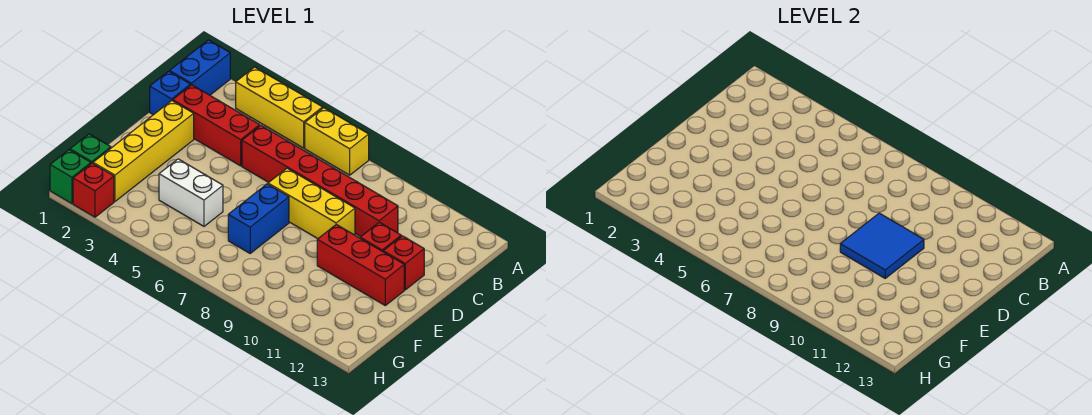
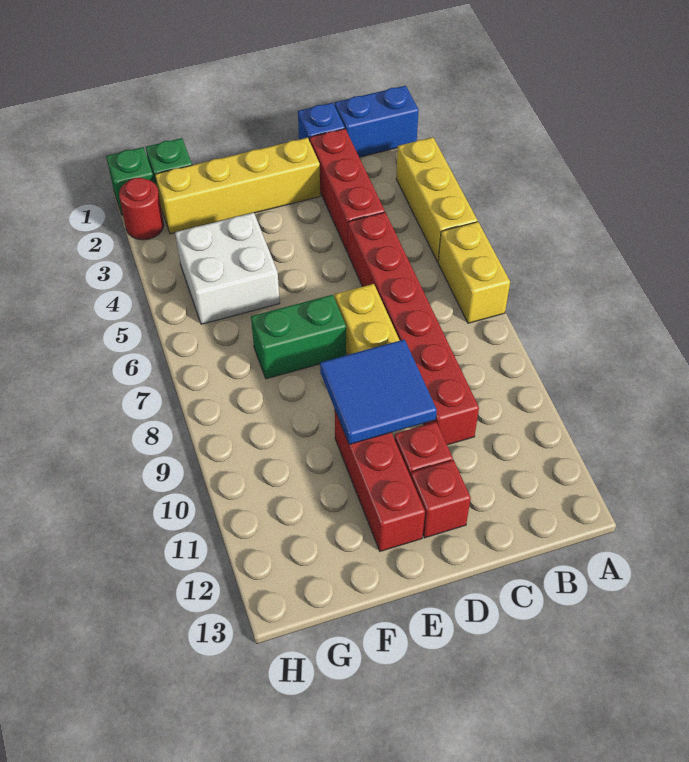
blue brick E7:F7 level 1 -> green brick E7:F7 level 1
white brick F4:F5 level 1 -> white brick F4:G5 level 1
red brick H2 level 1 -> red round brick H2 level 1

